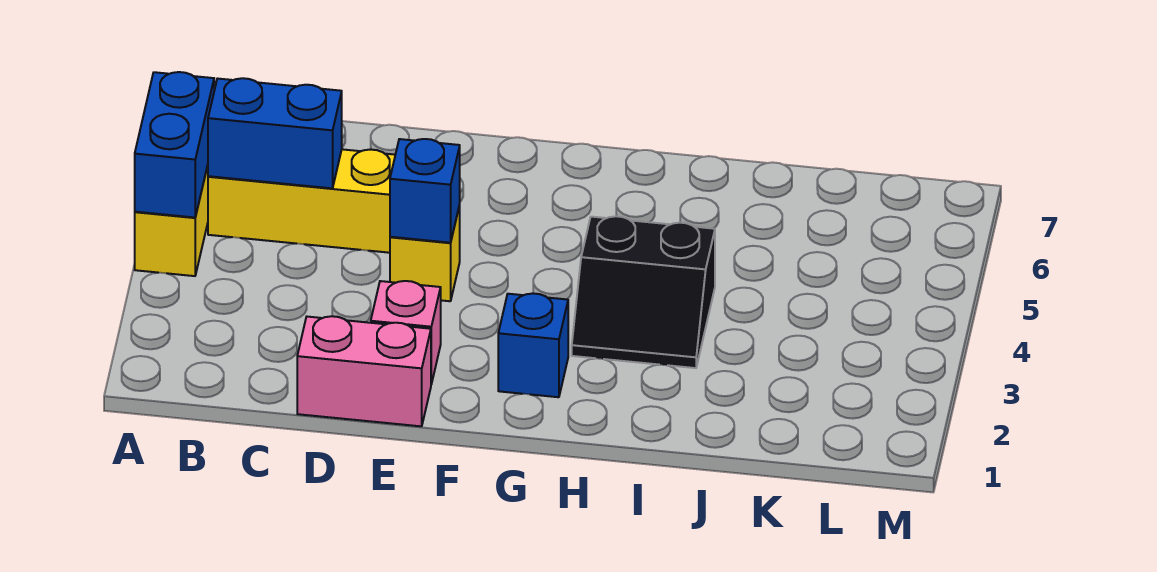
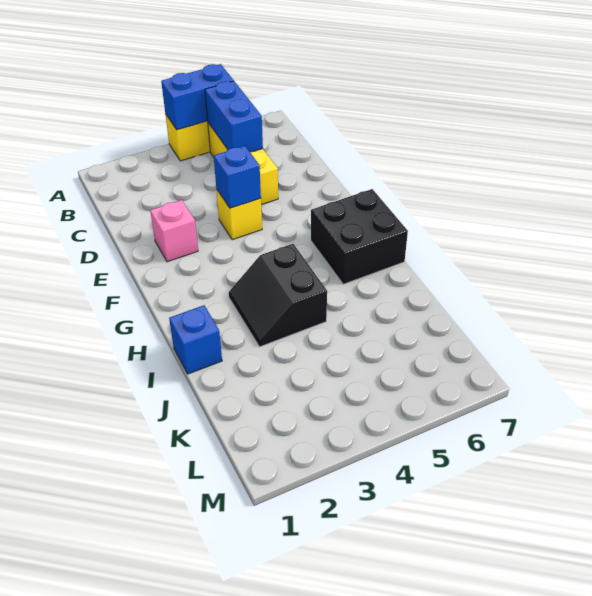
pink brick D1:E1 level 1 -> none
blue brick G2 level 1 -> blue brick I1 level 1
none -> black brick G6:H7 level 1

